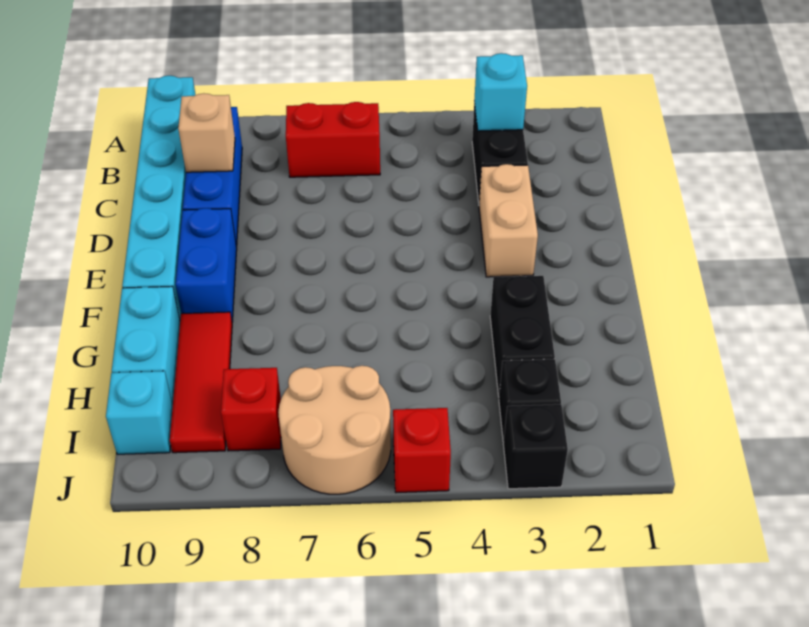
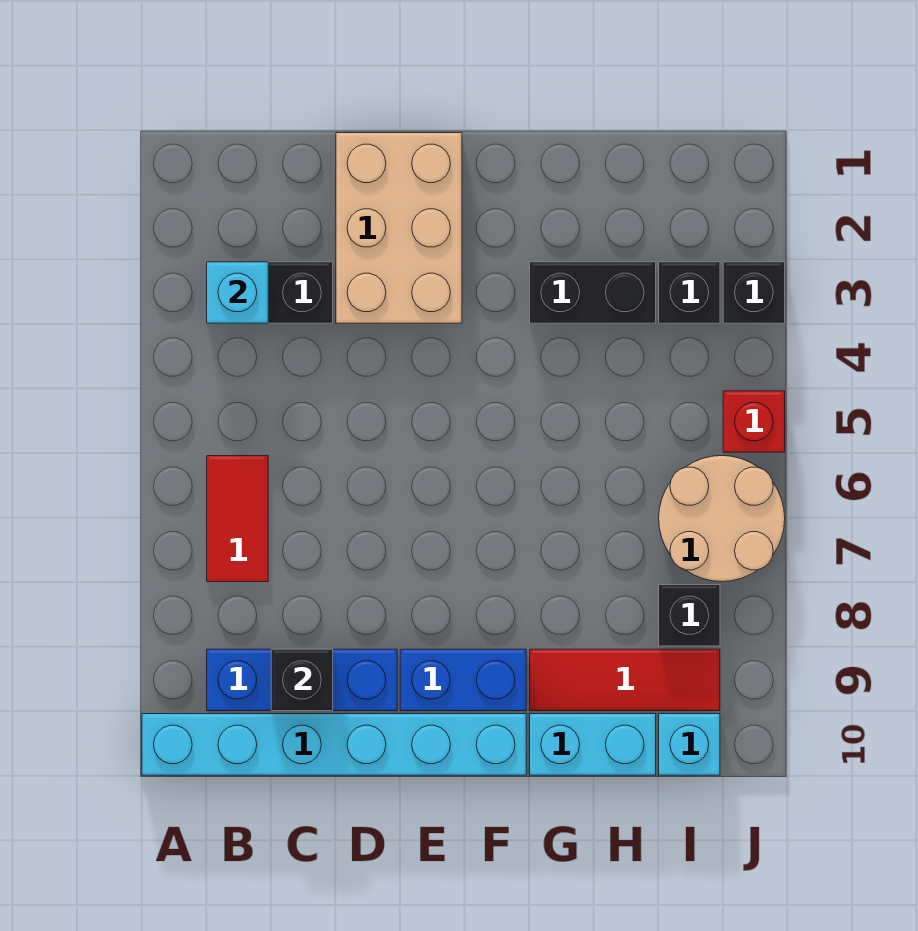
red brick B6:B7 level 1 -> red tile B6:B7 level 1
tan brick C9 level 2 -> black brick C9 level 2
tan brick D3:E3 level 1 -> tan brick D1:E3 level 1
red brick I8 level 1 -> black brick I8 level 1

